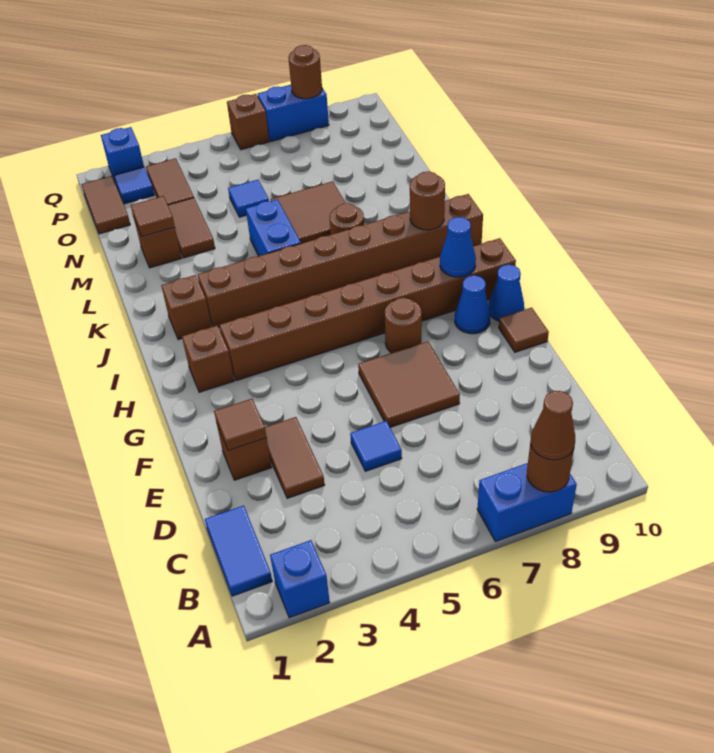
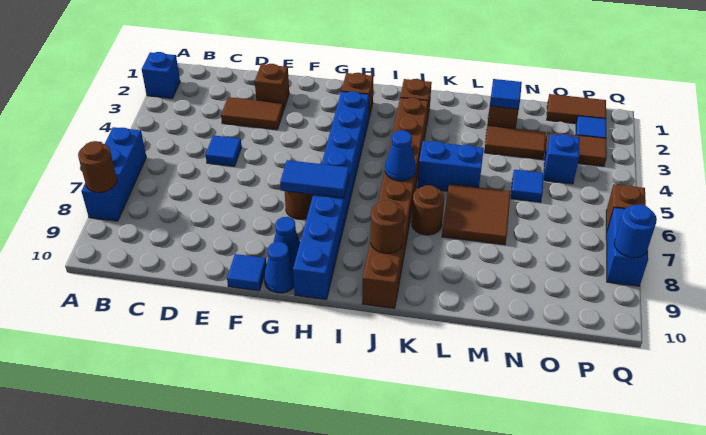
blue brick A7:A8 level 1 -> blue brick A6:A8 level 1
brown cone A8 level 3 -> none
blue tile B1:C1 level 1 -> blue tile G7:H7 level 2
brown tile E2 level 2 -> none
brown tile E6:F7 level 1 -> none
brown tile F10 level 1 -> blue tile F10 level 1
brown brick H3:H10 level 1 -> blue brick H3:H10 level 1
blue cone H9 level 2 -> blue cone J6 level 2
brown tile M2 level 2 -> blue tile M2 level 2
blue brick Q2 level 1 -> blue brick O4 level 1
brown round brick Q8 level 2 -> blue round brick Q8 level 2

